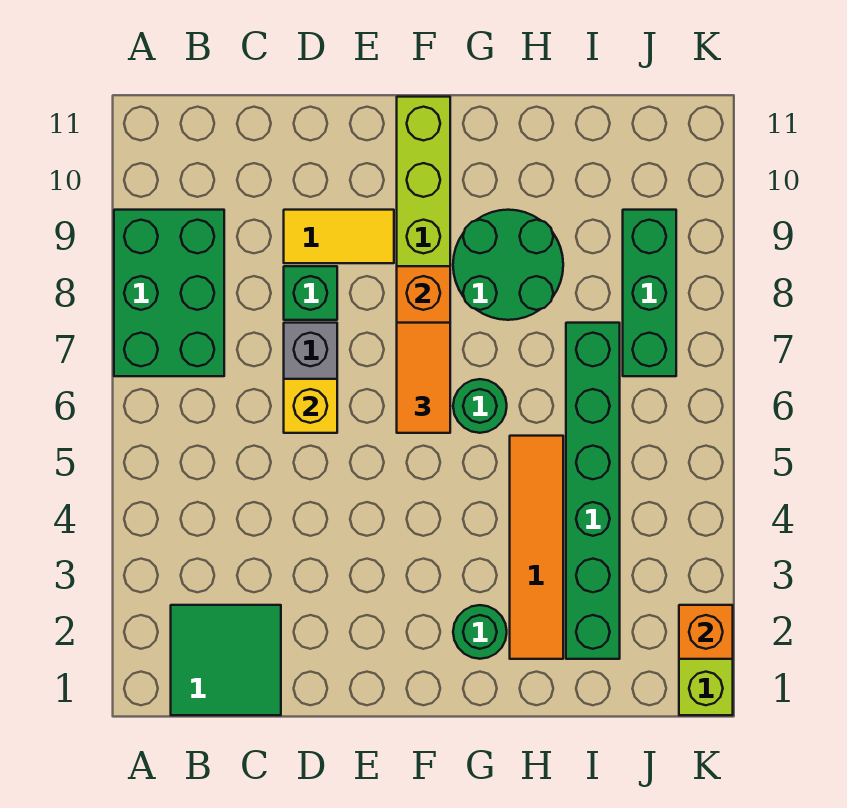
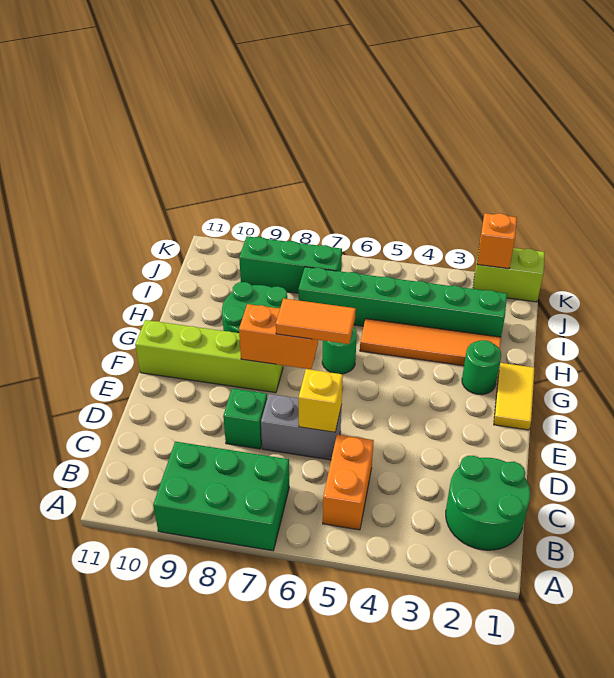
green tile B1:C2 level 1 -> green round brick B1:C2 level 1
none -> orange brick B5:C5 level 1
yellow tile D9:E9 level 1 -> yellow tile F1:G1 level 1

